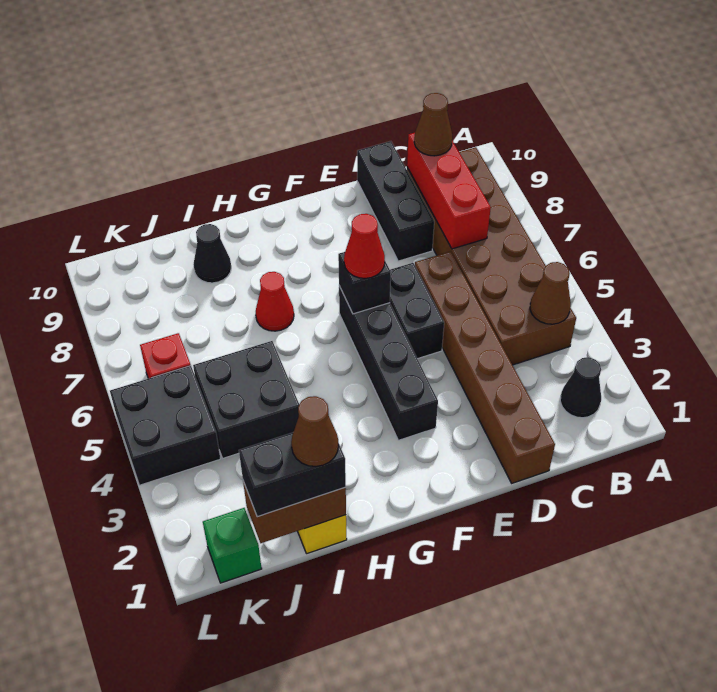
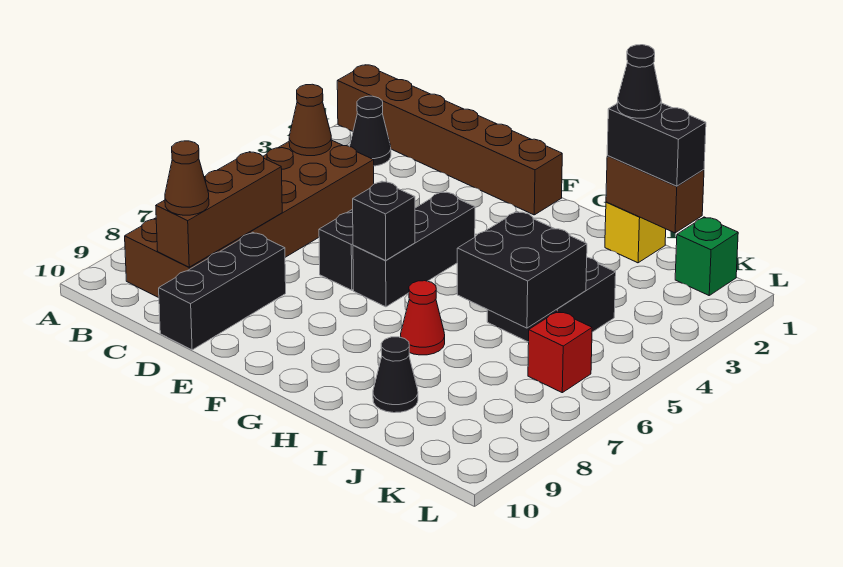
red brick C7:C9 level 2 -> brown brick C7:C9 level 2
brown brick D1:D6 level 1 -> brown brick A1:F1 level 1
black brick F3:F6 level 1 -> black brick F4:F6 level 1
red cone F6 level 3 -> none
brown cone I1 level 4 -> black cone I1 level 4
black brick K4:L5 level 1 -> black brick I5:J6 level 2

